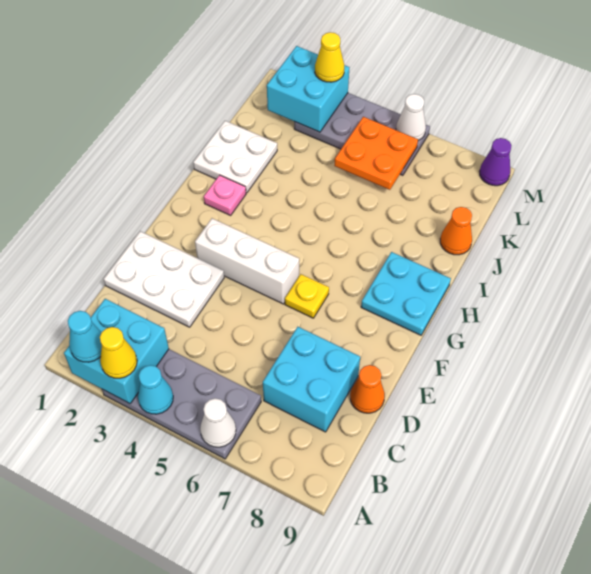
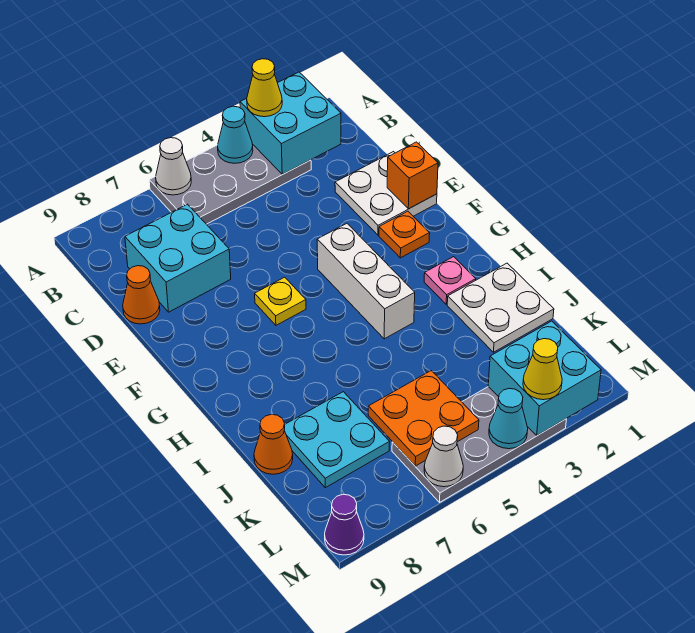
cyan cone A2 level 3 -> cyan cone M4 level 2
white plate D1:E3 level 1 -> white plate D1:E2 level 1
none -> orange brick E1 level 2
none -> orange plate F2 level 1
white brick F3:F5 level 1 -> white brick F4:H4 level 1
cyan plate G8:H9 level 1 -> cyan plate J7:K8 level 1

